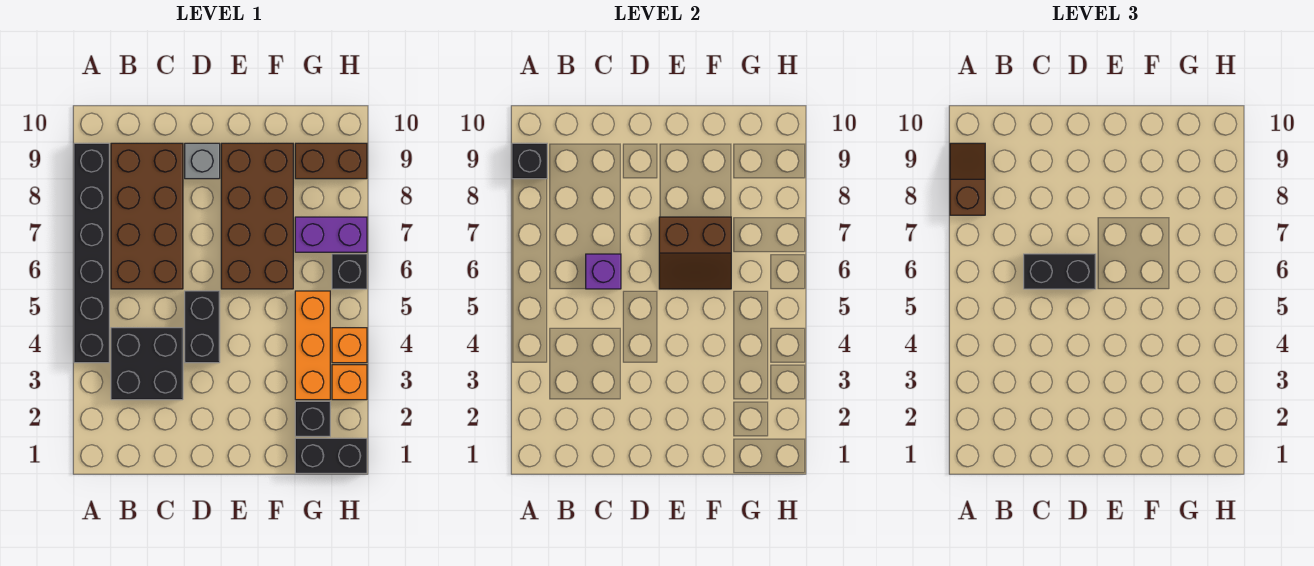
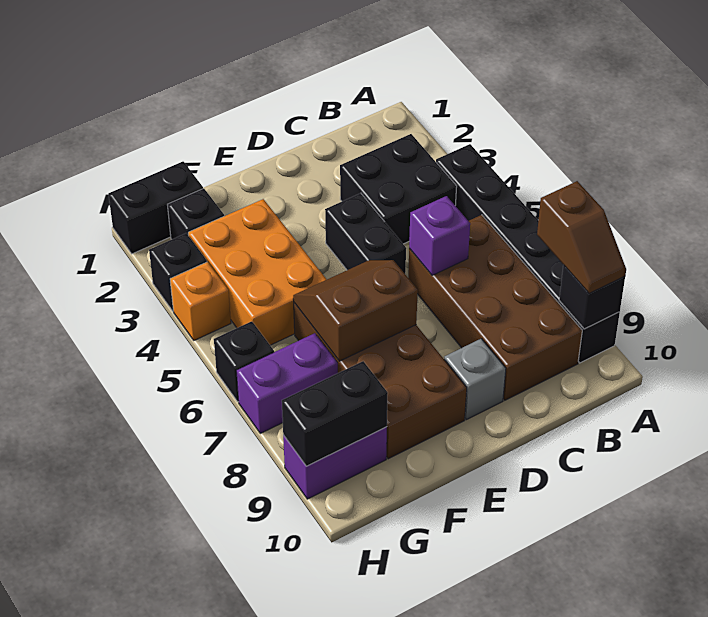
black brick C6:D6 level 3 -> black brick G9:H9 level 2
orange brick G3:G5 level 1 -> orange brick F3:G5 level 1
brown brick G9:H9 level 1 -> purple brick G9:H9 level 1
orange brick H3 level 1 -> black brick H3 level 1

